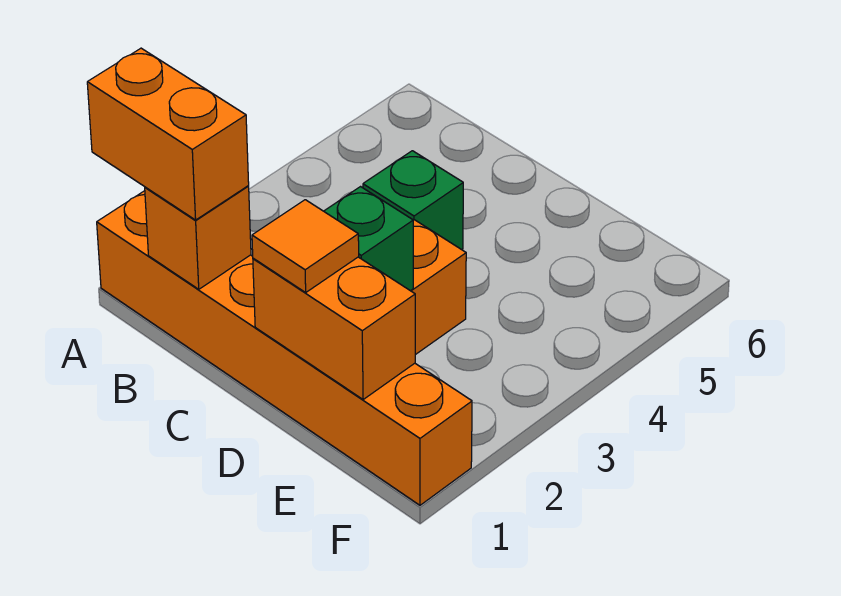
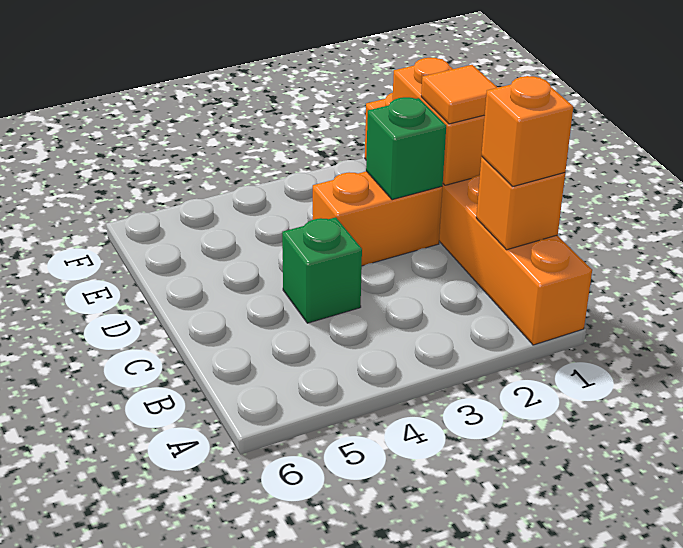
orange brick A1:B1 level 3 -> orange brick B1 level 3

